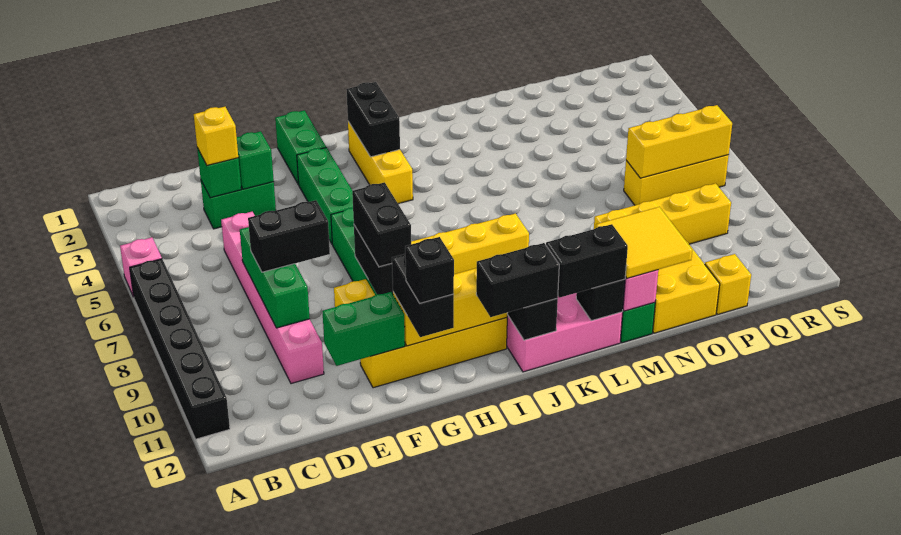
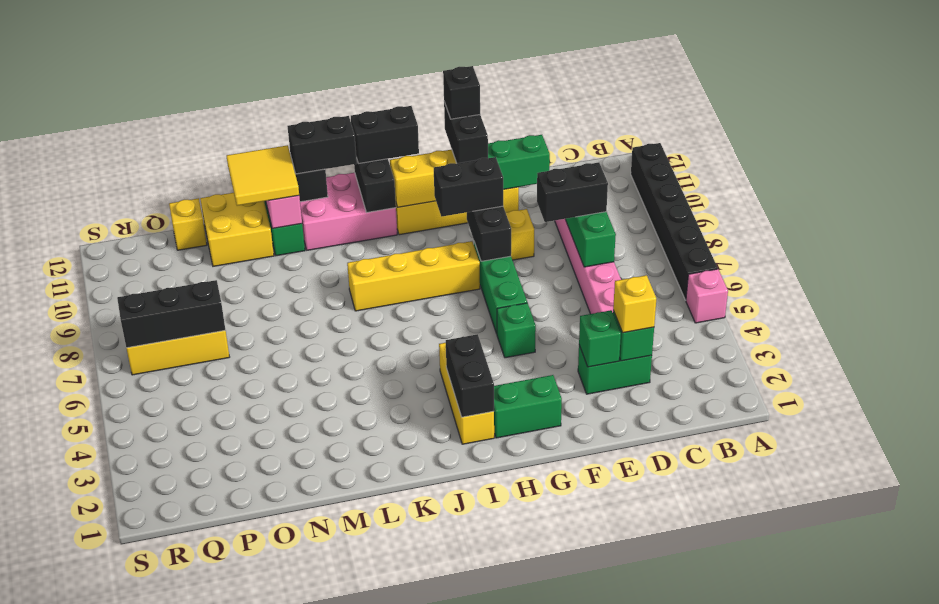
green brick G1:G2 level 1 -> green brick G2:H2 level 1
green brick G3:G5 level 1 -> green brick G5 level 1
black brick G8:G9 level 3 -> black brick G9:H9 level 3
yellow brick N9:Q9 level 1 -> none
yellow brick P7:R7 level 2 -> black brick P7:R7 level 2

